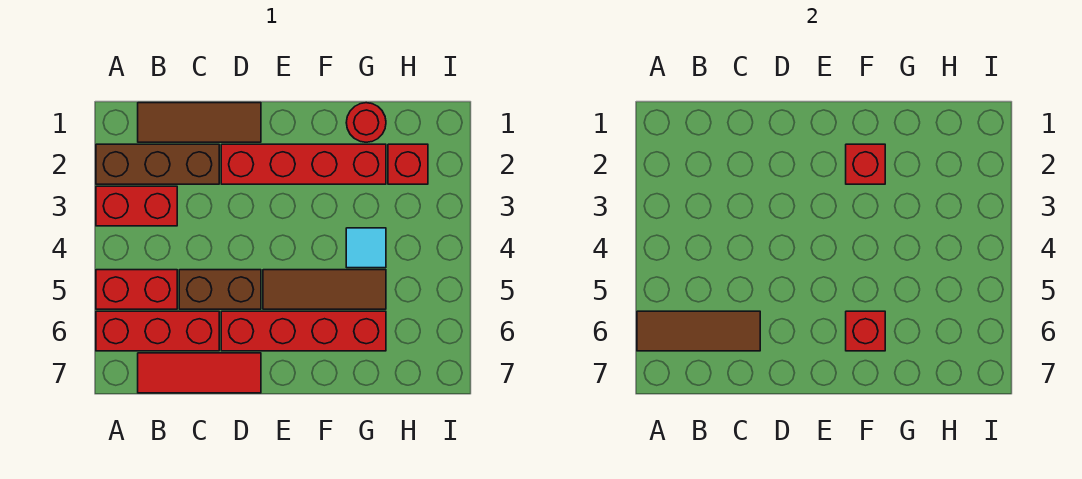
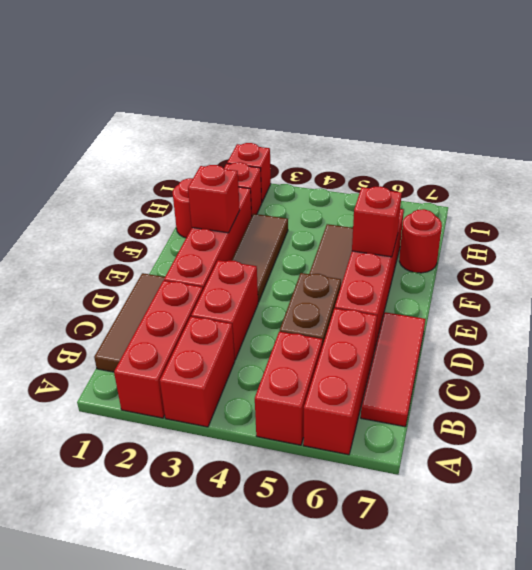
brown brick A2:C2 level 1 -> red brick A2:C2 level 1
brown tile A6:C6 level 2 -> brown tile E3:G3 level 1
none -> red brick C3:D3 level 1
cyan tile G4 level 1 -> none
none -> red round brick G7 level 1
none -> red brick I2 level 1

